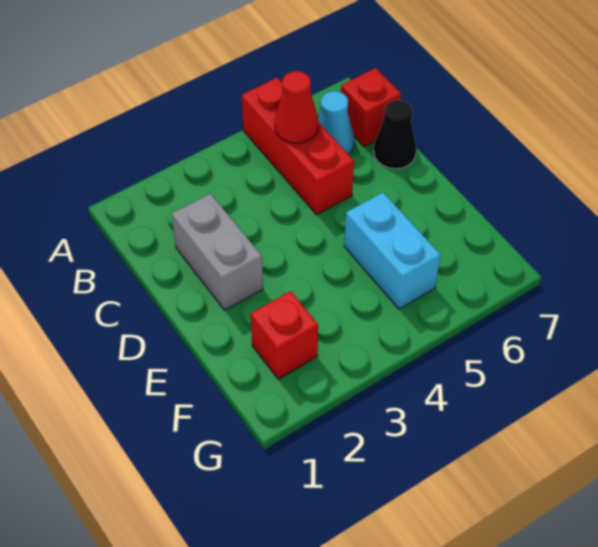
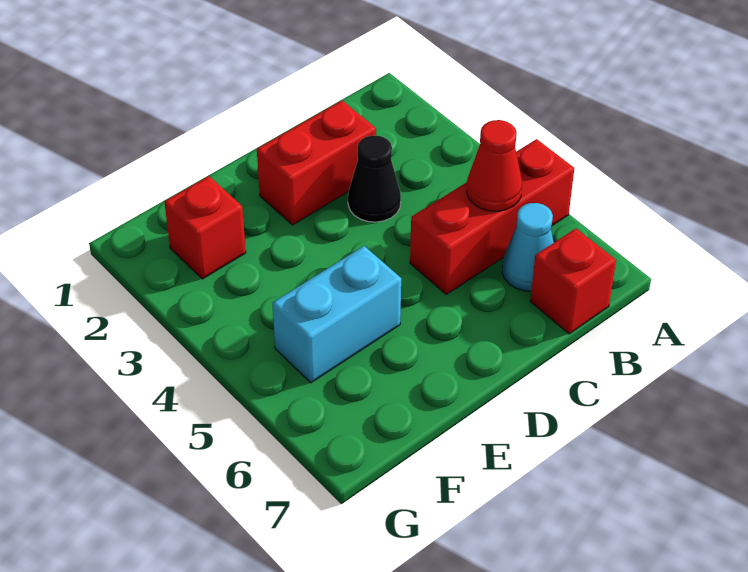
grey brick C2:D2 level 1 -> red brick C2:D2 level 1
black cone C7 level 1 -> black cone C3 level 1

